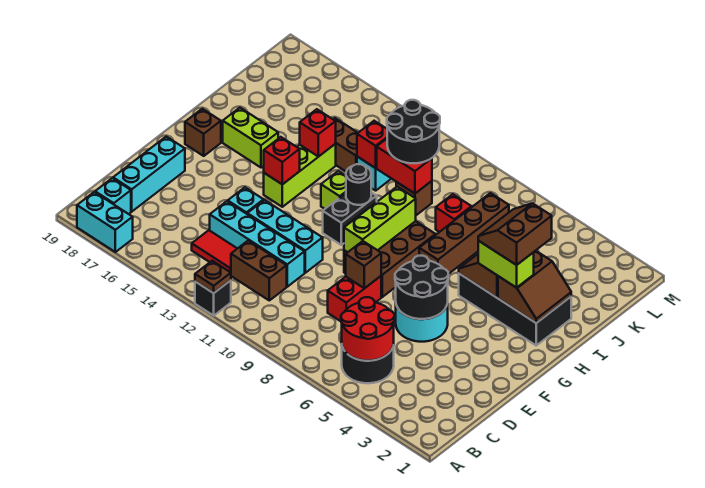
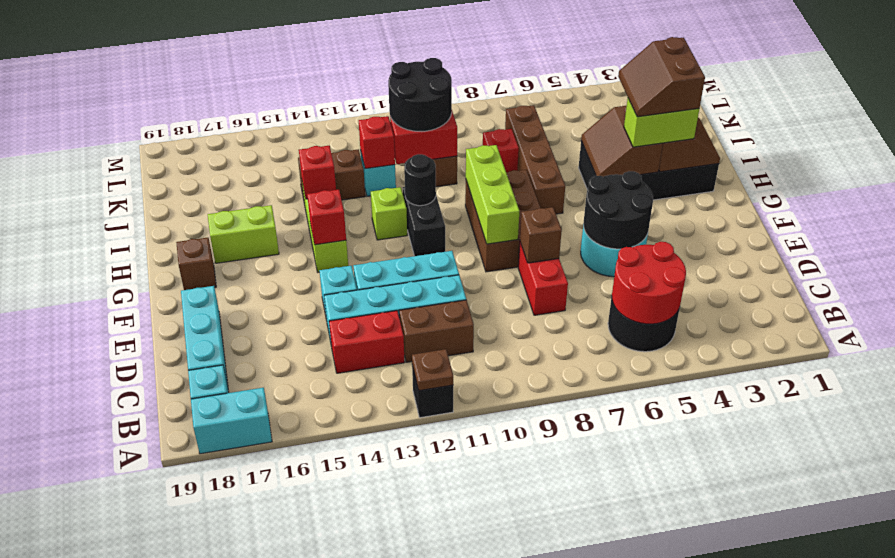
red tile C13:C14 level 1 -> red brick C13:C14 level 1

